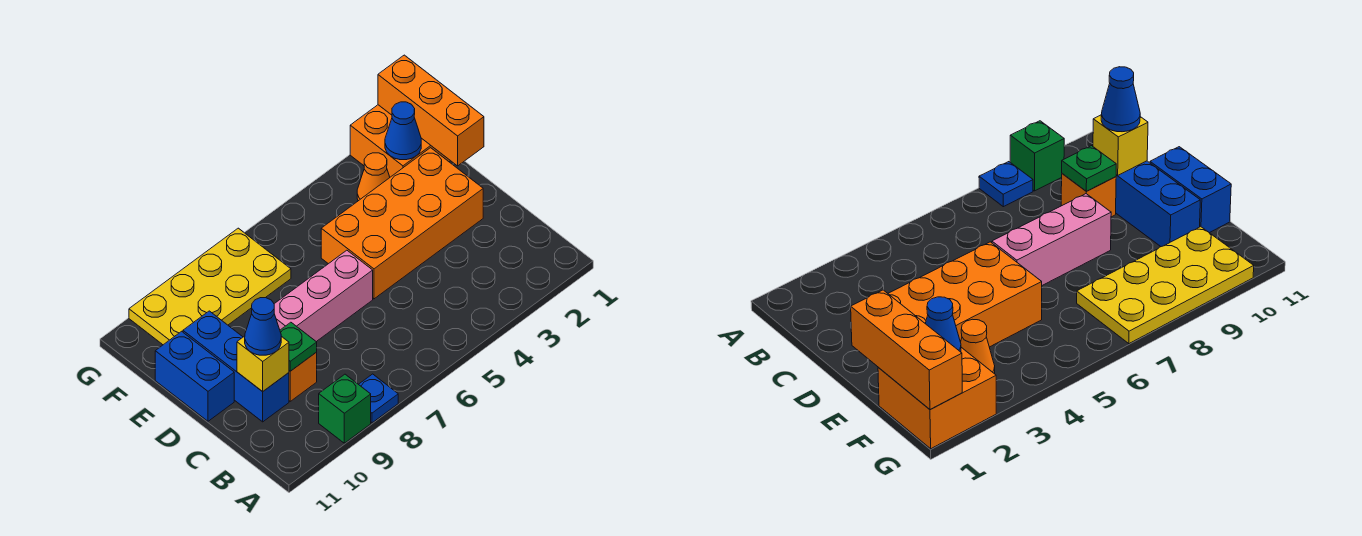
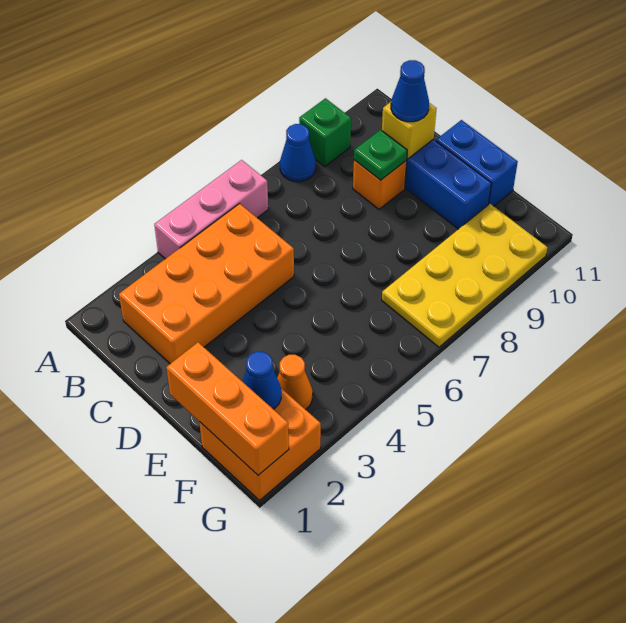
blue plate A8 level 1 -> blue cone A8 level 1
orange brick D2:E5 level 1 -> orange brick B2:C5 level 1
pink brick D6:D8 level 1 -> pink brick A4:A6 level 1

